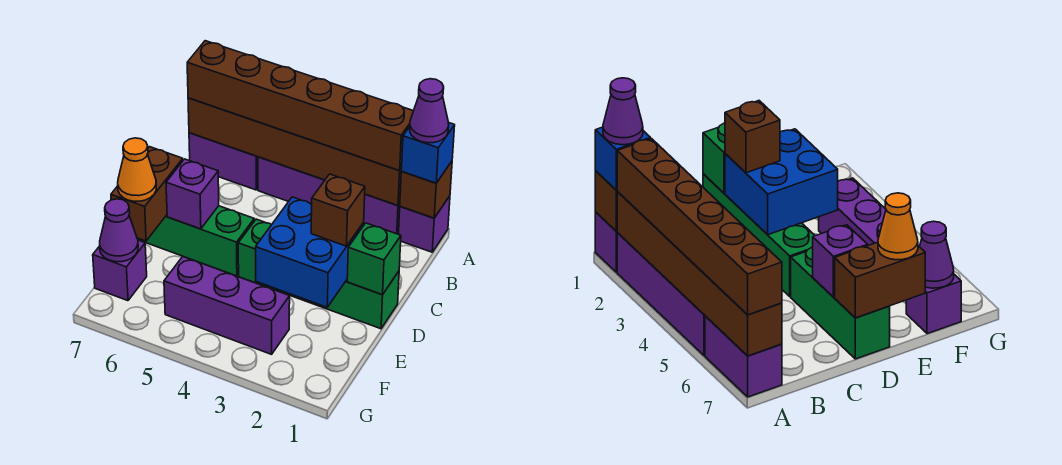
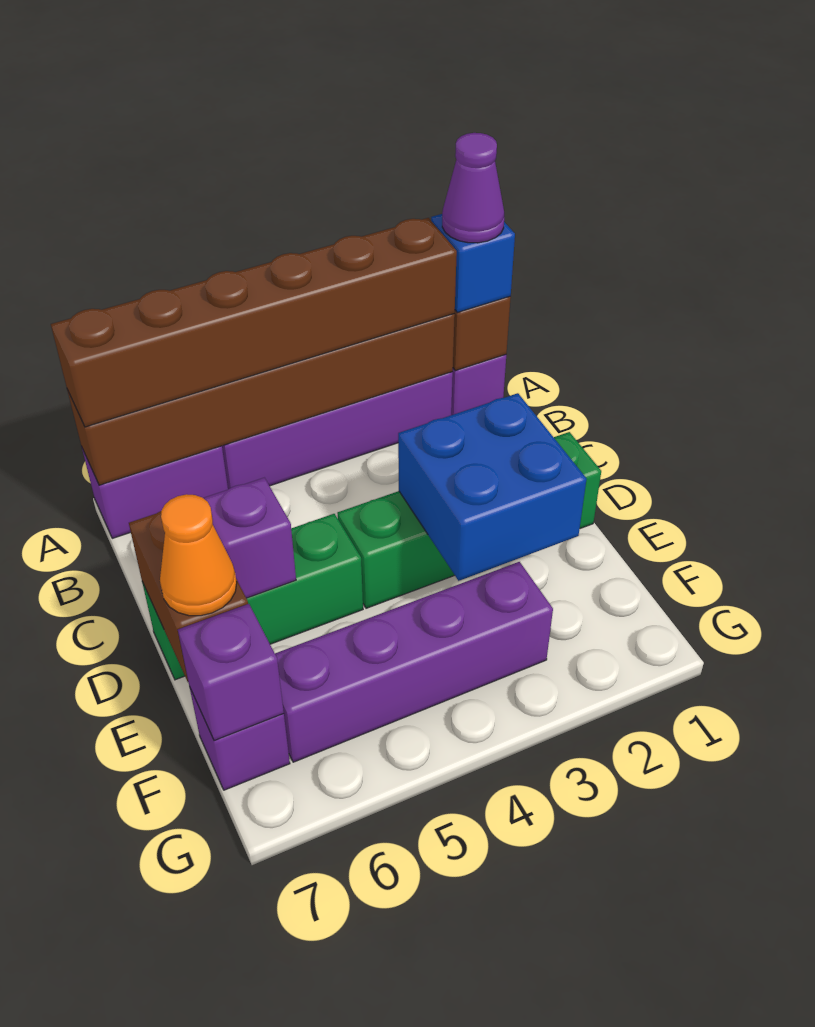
green brick D1 level 2 -> none
brown brick D2 level 3 -> none
purple brick F3:F5 level 1 -> purple brick F3:F6 level 1
purple cone F7 level 2 -> purple brick F7 level 2

